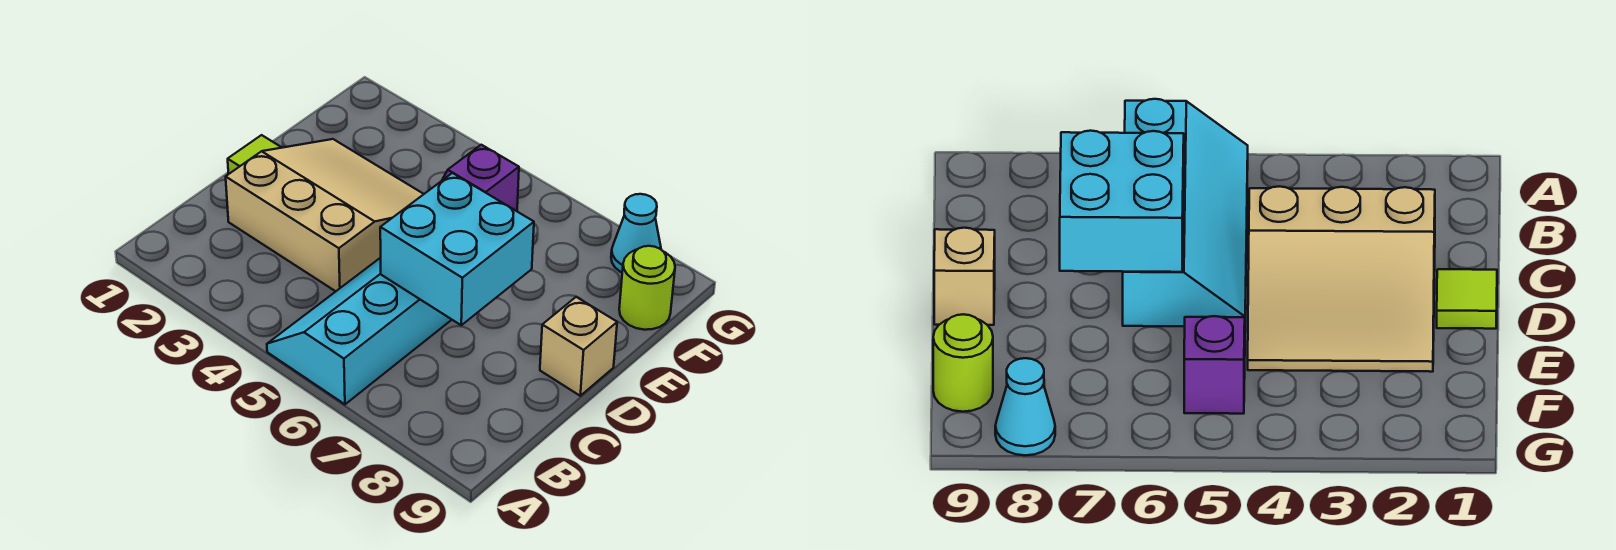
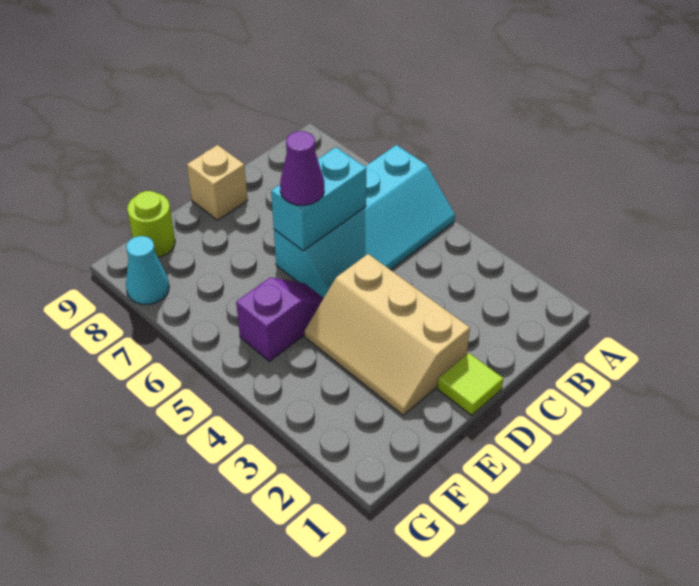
tan slope C2:E4 level 1 top C -> tan slope D2:E4 level 1 top D
cyan brick C6:D7 level 2 -> cyan brick C6:D6 level 2
none -> purple cone D6 level 3

